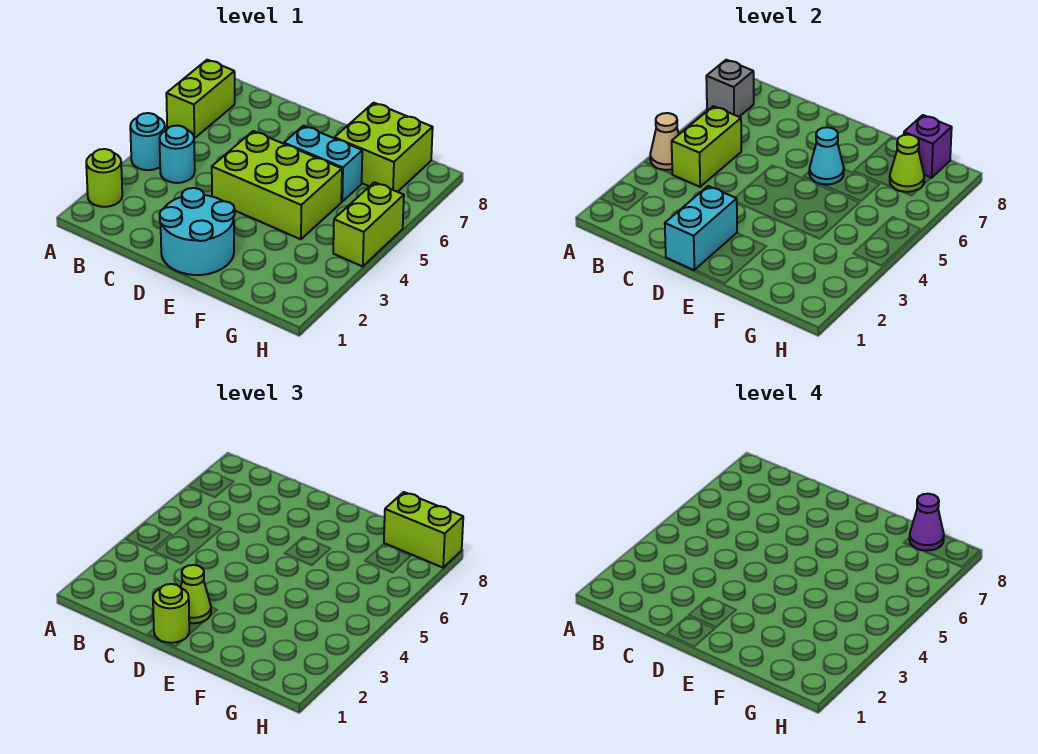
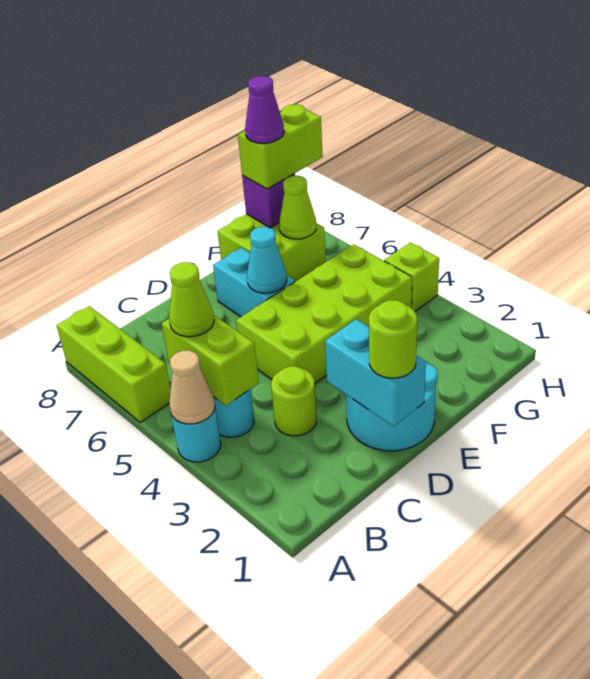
lime round brick A2 level 1 -> lime round brick C3 level 1
lime brick A6:A7 level 1 -> lime brick A6:A8 level 1
grey brick A7 level 2 -> none
lime cone D2 level 3 -> lime cone B5 level 3
lime brick D4:F5 level 1 -> lime brick D4:G5 level 1
cyan brick E6:F6 level 1 -> cyan brick E6:E7 level 1
lime brick H4:H5 level 1 -> lime brick H4 level 1

